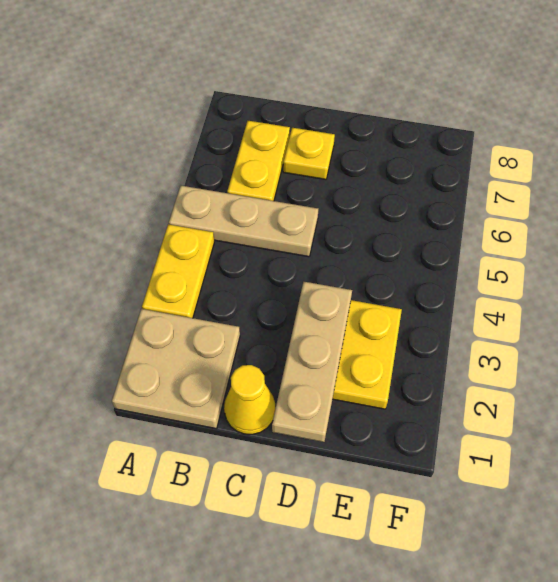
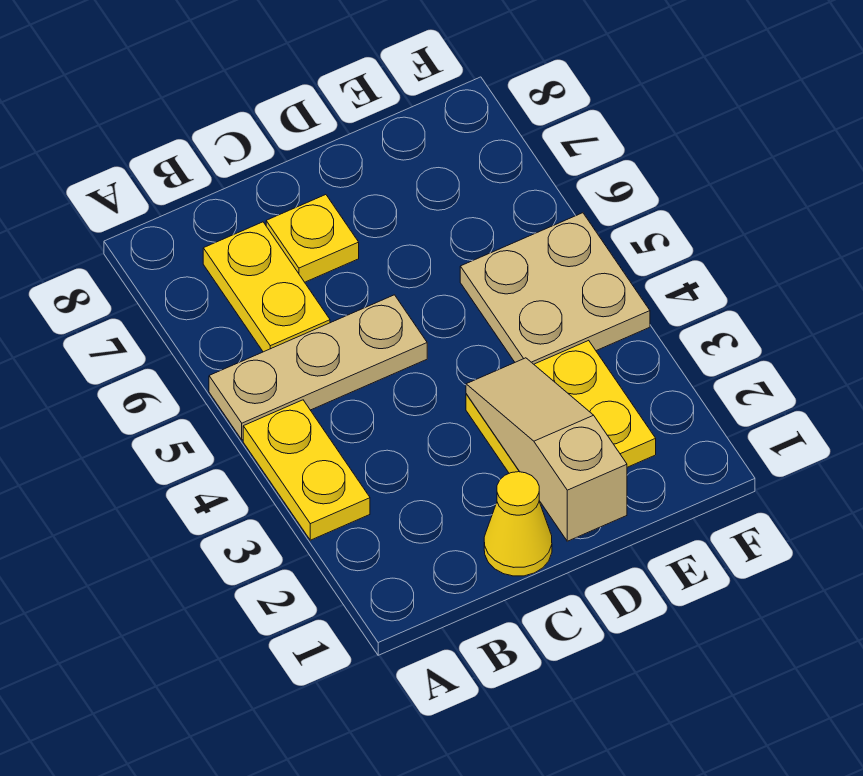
tan plate A1:B2 level 1 -> tan plate E4:F5 level 1
tan plate D1:D3 level 2 -> tan slope D1:D3 level 2 top 1

